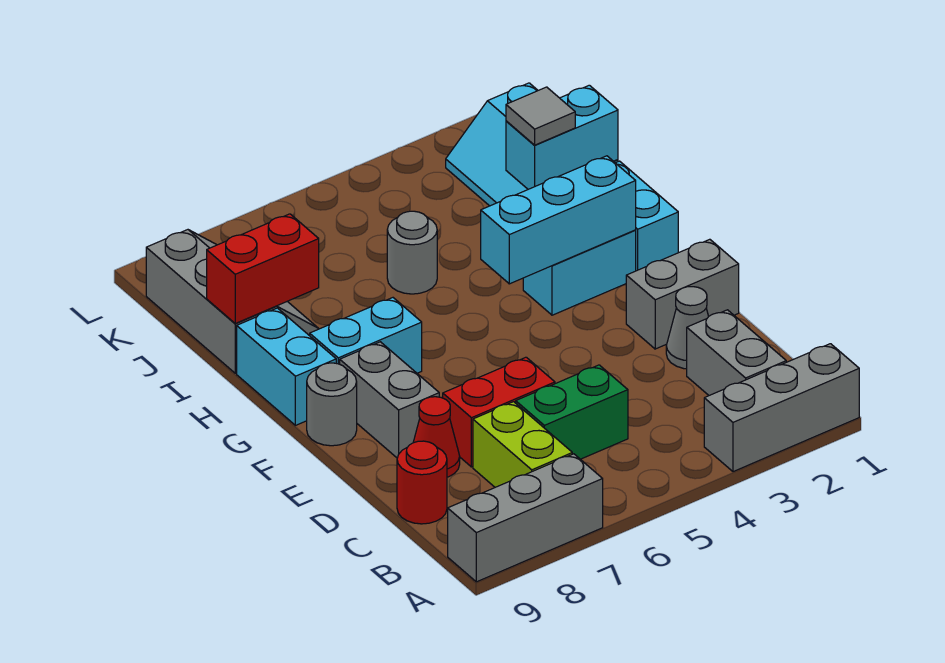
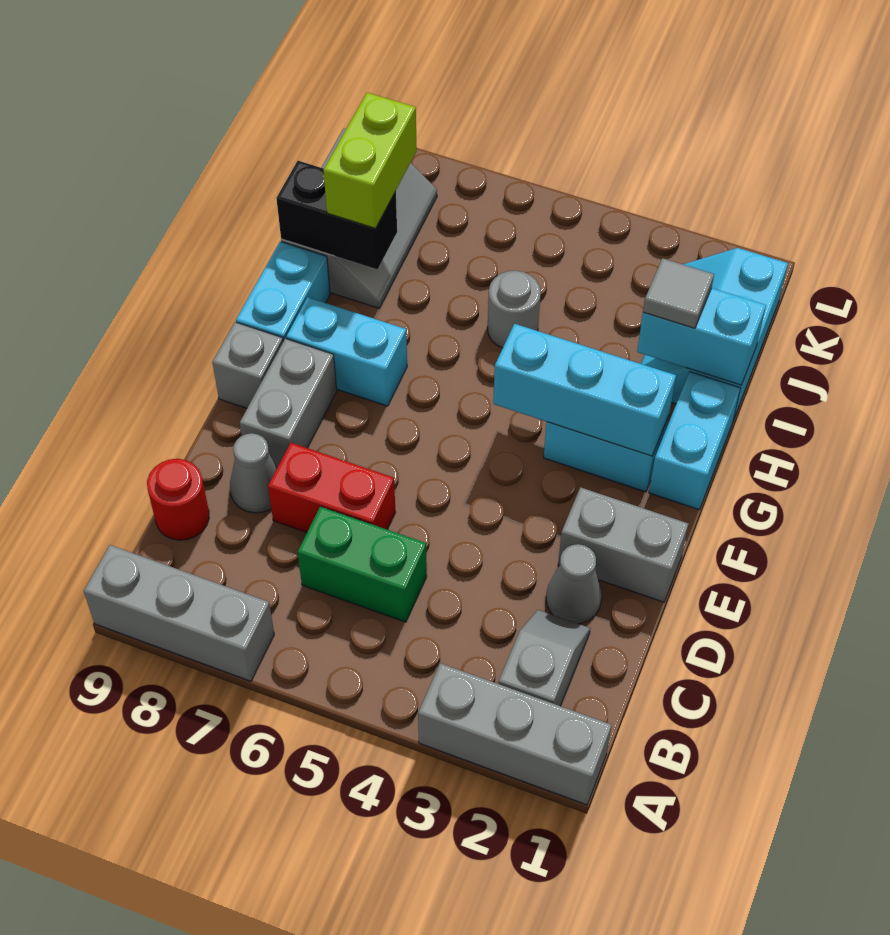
grey brick B2:C2 level 1 -> grey slope B2:C2 level 1 top B
lime brick B7:C7 level 1 -> lime brick I8:J8 level 3
red cone D8 level 1 -> grey cone D8 level 1
grey round brick F9 level 1 -> grey brick F9 level 1
red brick I8:I9 level 2 -> black brick I8:I9 level 2

